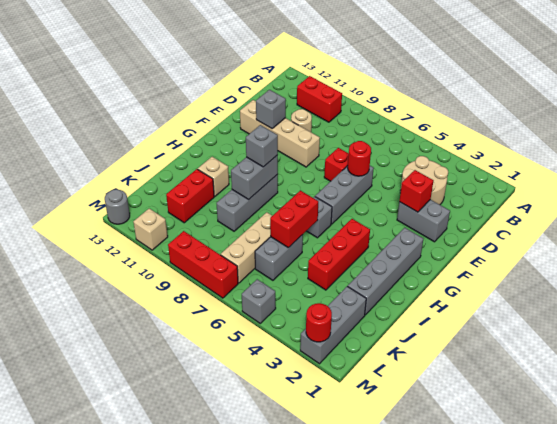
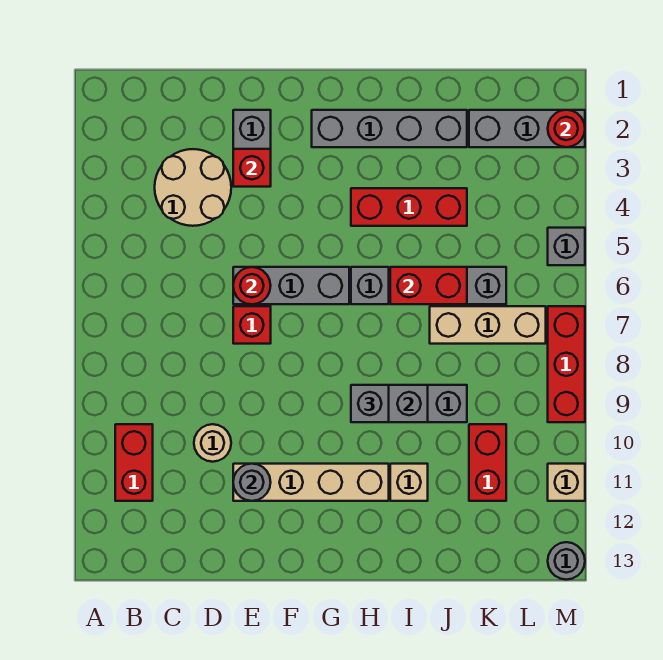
tan brick E9:E12 level 1 -> tan brick E11:H11 level 1
grey brick E11 level 2 -> grey round brick E11 level 2
red brick J11:K11 level 1 -> red brick K10:K11 level 1

